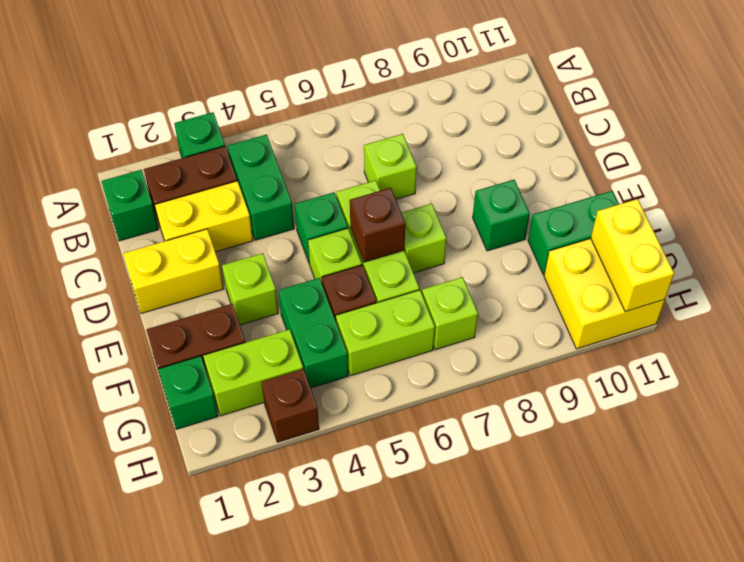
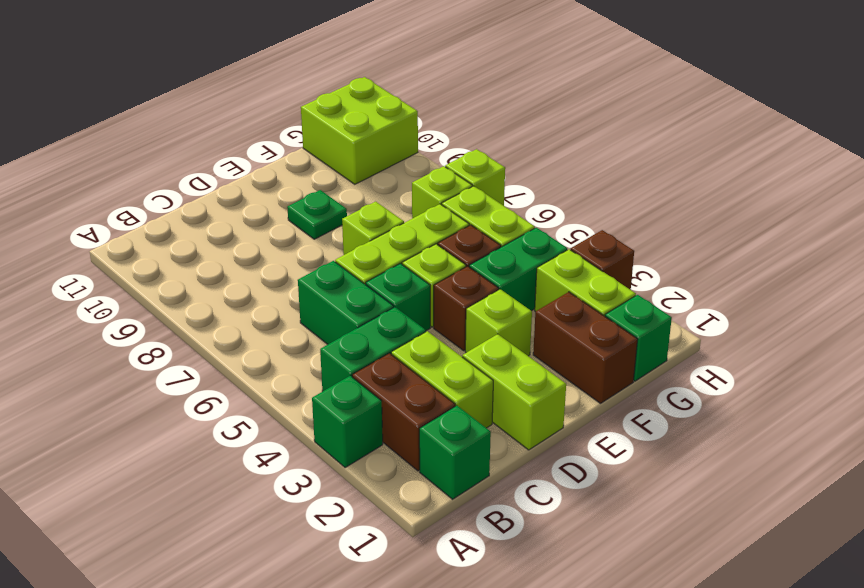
yellow brick C2:C3 level 1 -> lime brick C2:C3 level 1
lime brick C7 level 1 -> lime brick H7 level 1
yellow brick D1:D2 level 1 -> lime brick D1:D2 level 1
brown brick E6 level 2 -> brown brick E4 level 1
green brick E9 level 1 -> green plate E9 level 1
green brick F10:F11 level 1 -> green brick C5:C6 level 1
yellow brick G10:H11 level 1 -> lime brick G10:H11 level 1
yellow brick G11:H11 level 2 -> none

